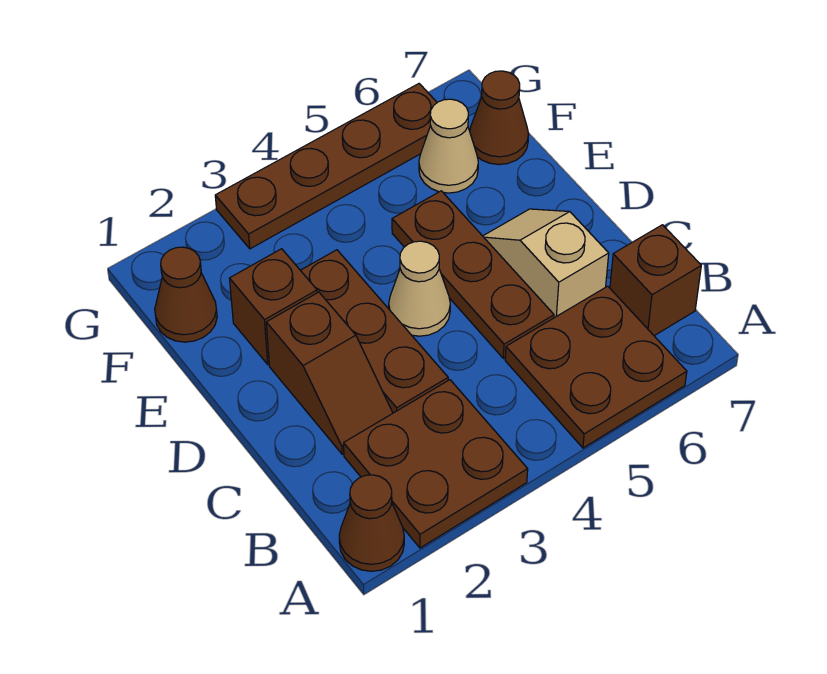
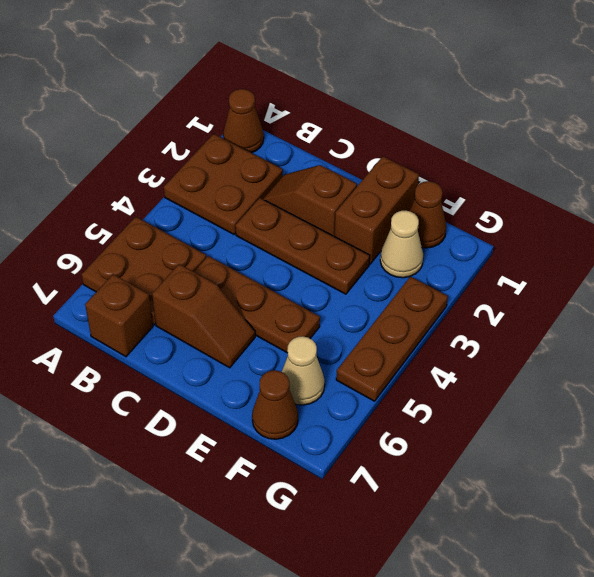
tan slope C6:D6 level 1 top C -> brown slope C6:D6 level 1 top C
tan cone D4 level 1 -> tan cone F2 level 1
brown brick E2 level 1 -> brown brick E1:E2 level 1
brown plate G3:G6 level 1 -> brown plate G3:G5 level 1

